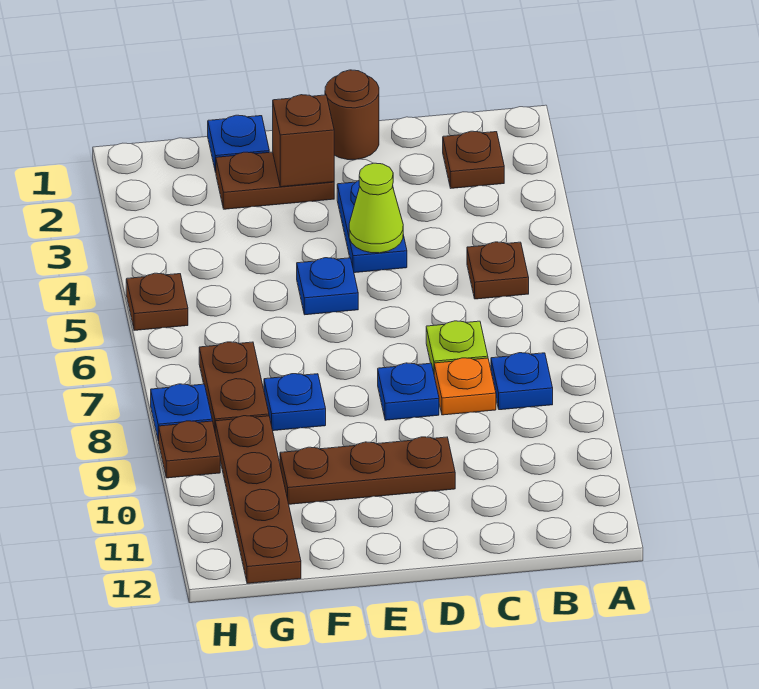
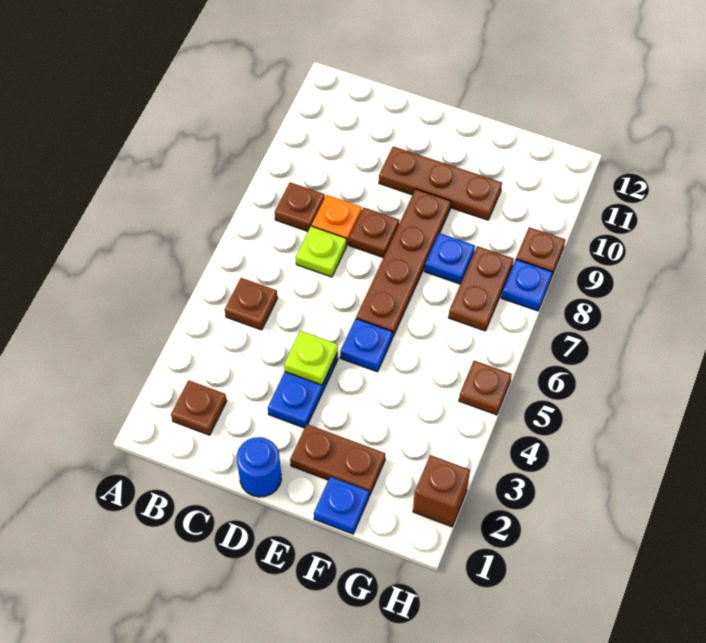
blue plate B8 level 1 -> brown plate B8 level 1
brown round brick D1 level 1 -> blue round brick D1 level 1
lime cone D4 level 2 -> lime plate D4 level 2
blue plate D8 level 1 -> brown plate D8 level 1
brown brick E2 level 2 -> brown brick H2 level 1
brown plate G9:G12 level 1 -> brown plate E6:E9 level 1

